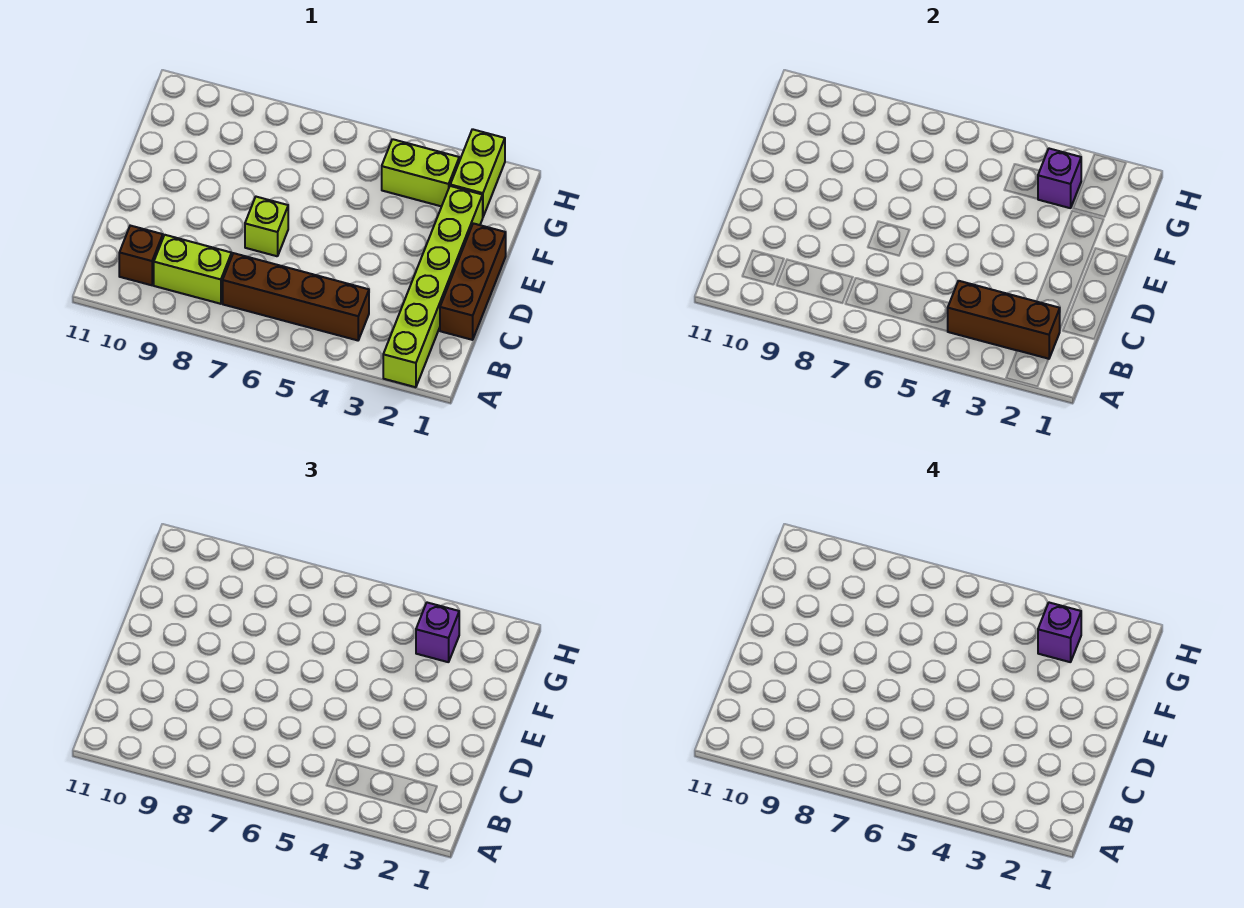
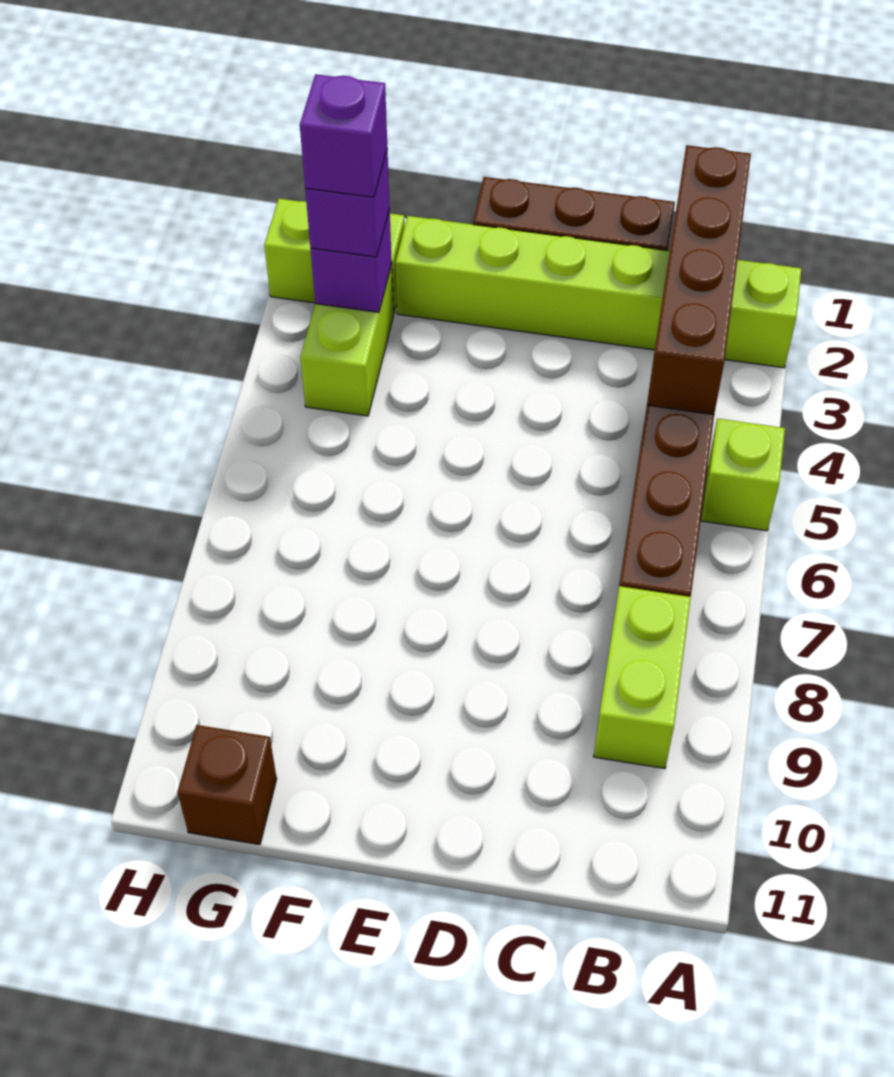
brown brick B2:B4 level 2 -> brown brick B1:B4 level 2
brown brick B10 level 1 -> brown brick G11 level 1
lime brick D7 level 1 -> lime brick A5 level 1

